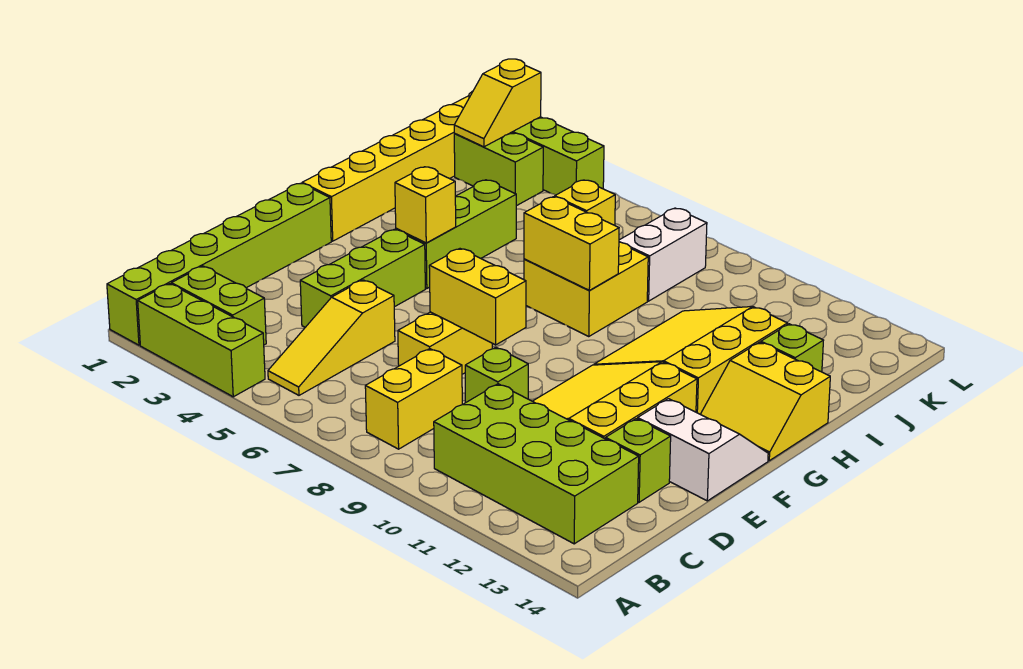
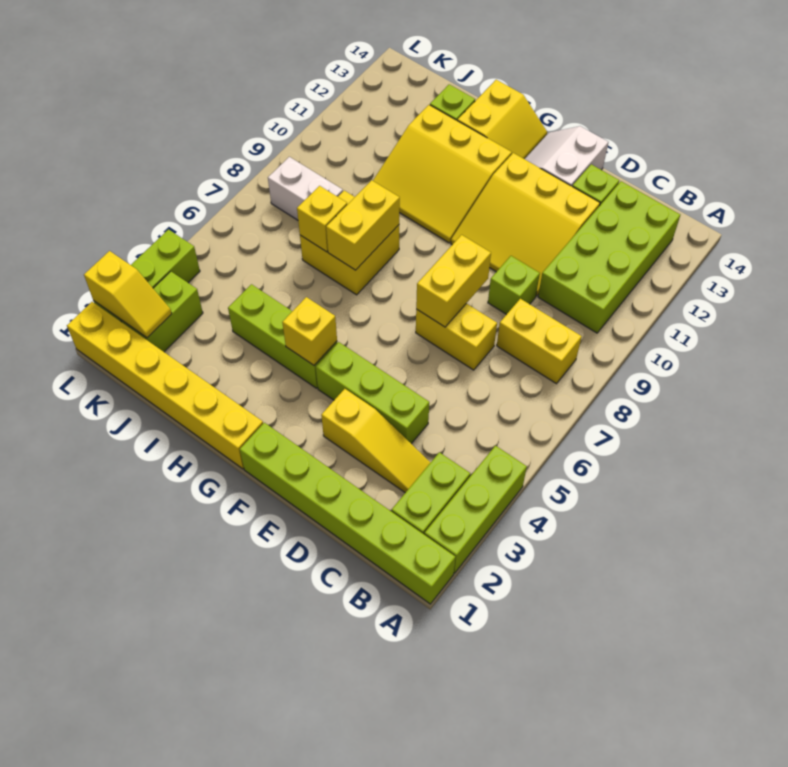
yellow slope B5:D5 level 1 top D -> yellow slope C3:E3 level 1 top E

